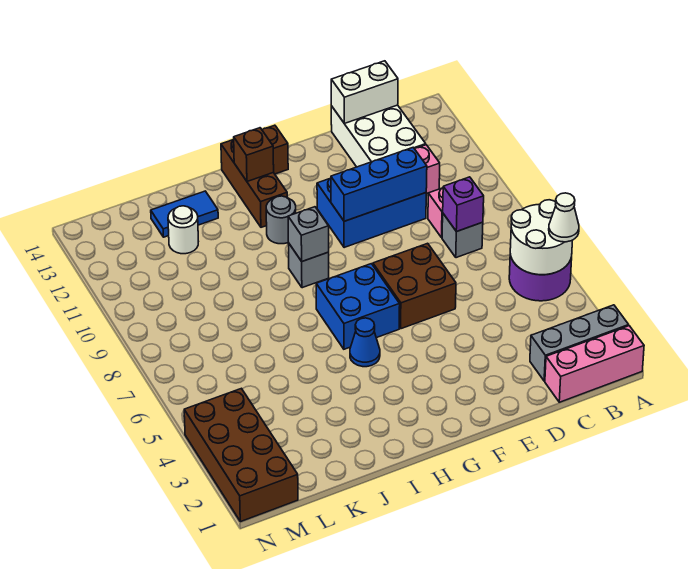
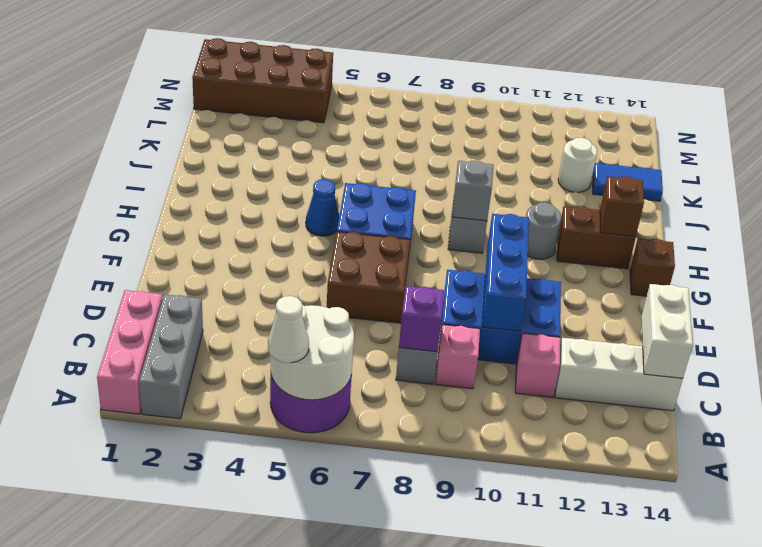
white brick C12:D14 level 1 -> white brick C12:C14 level 1
blue brick D10:F11 level 1 -> blue brick D9:E11 level 1
brown brick H12:H14 level 1 -> brown brick H12:H13 level 1
blue tile J13:K13 level 1 -> blue tile K13:K14 level 1

